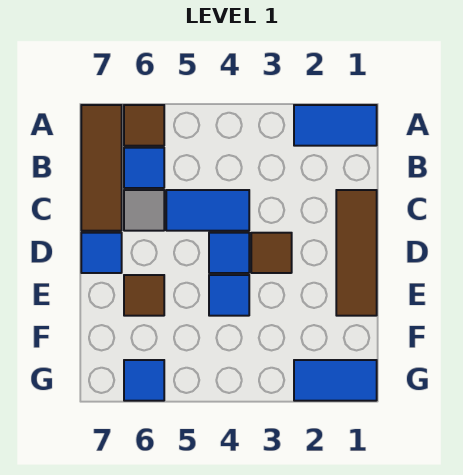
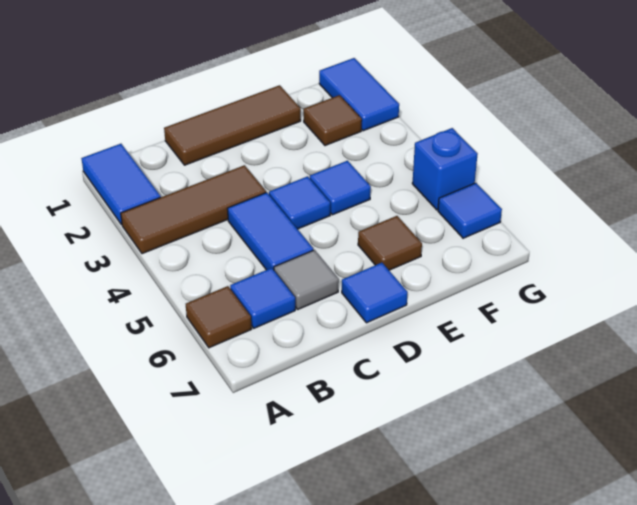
brown tile A7:C7 level 1 -> brown tile A3:C3 level 1
brown tile D3 level 1 -> brown tile F2 level 1
none -> blue brick G5 level 1

